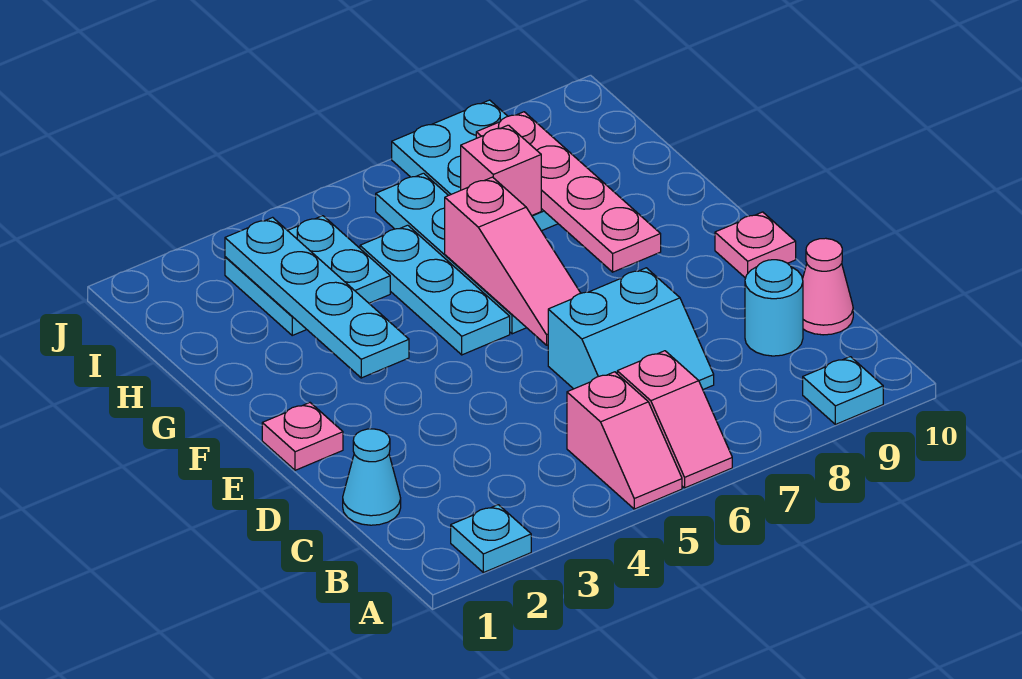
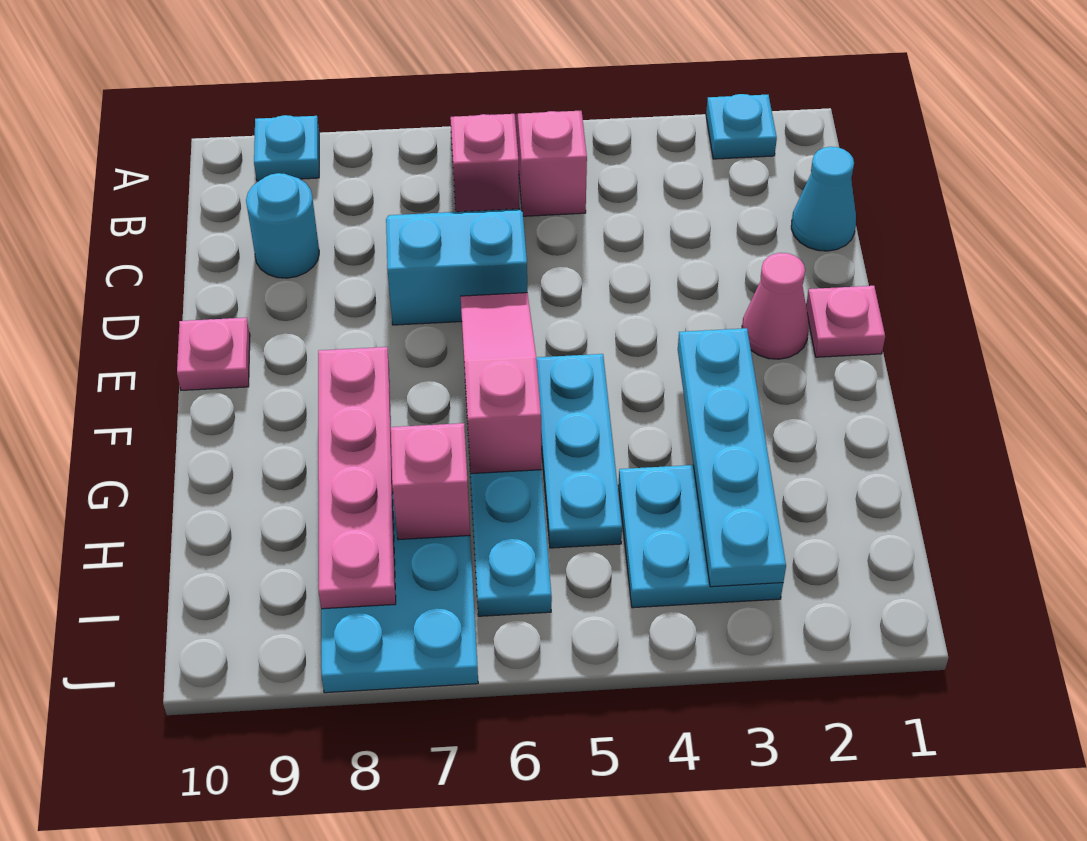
pink cone C10 level 1 -> pink cone E2 level 1

